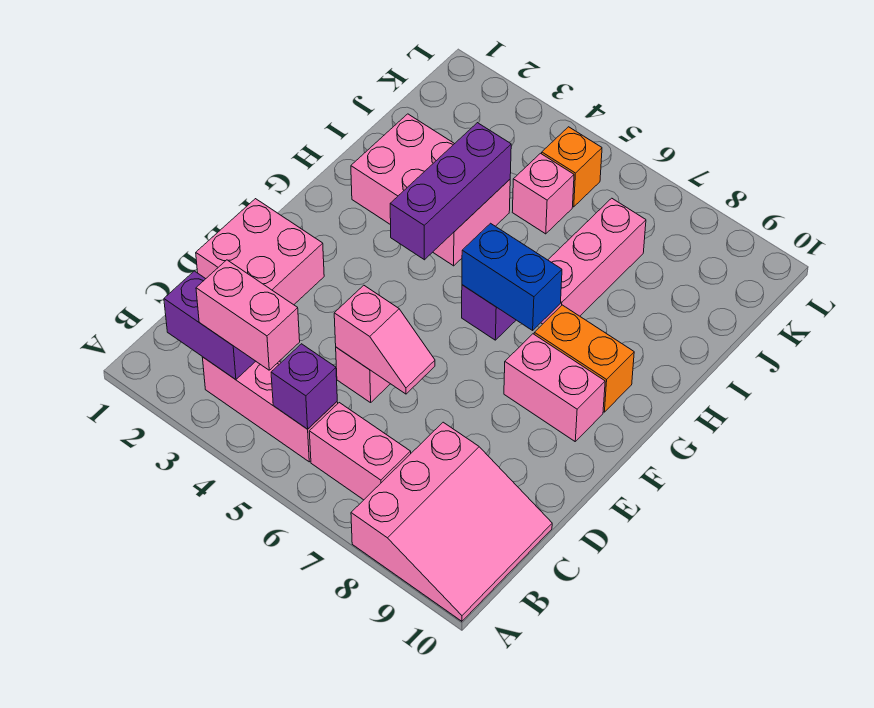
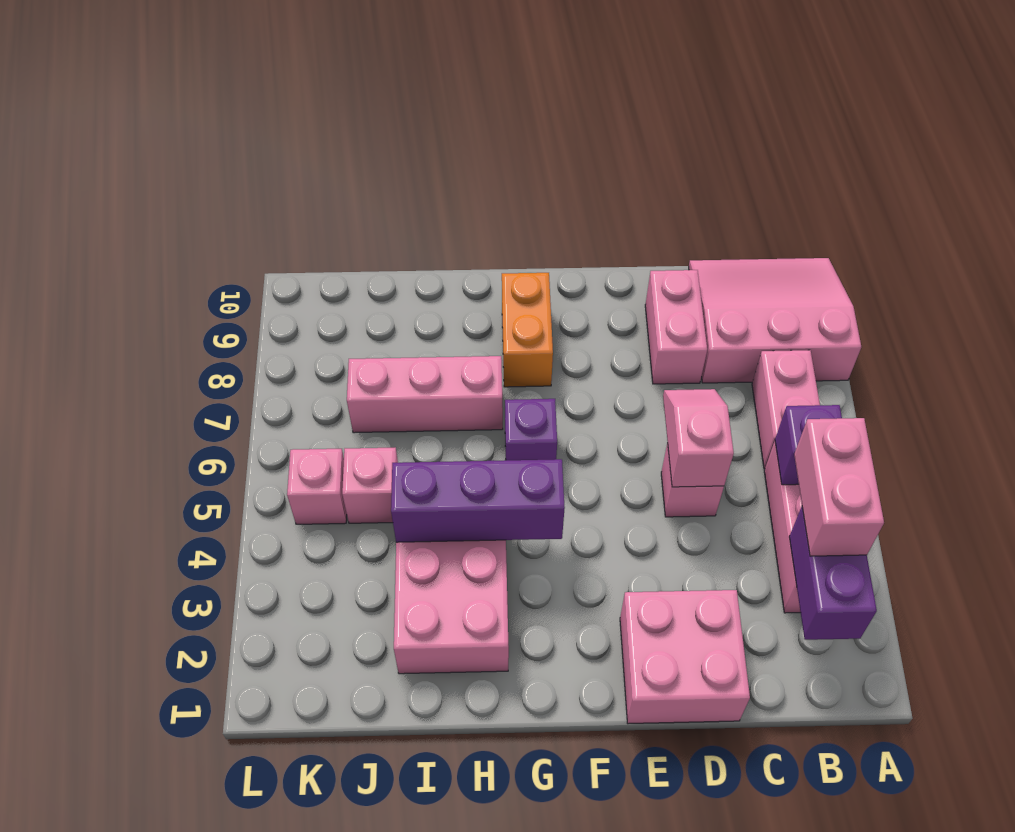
pink brick F8:F9 level 1 -> pink brick D8:D9 level 1
blue brick G6:G7 level 2 -> none
orange brick K5 level 1 -> pink brick K5 level 1

